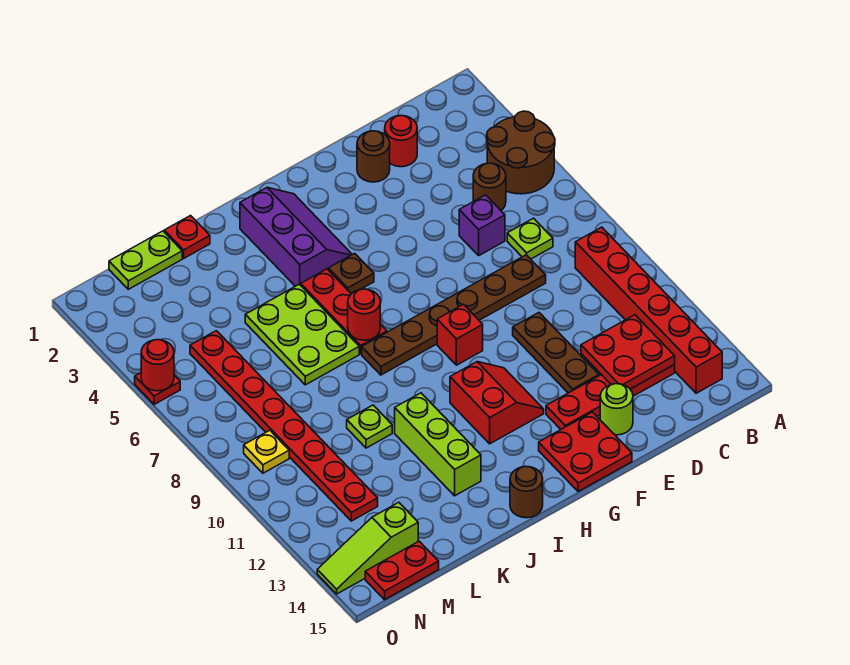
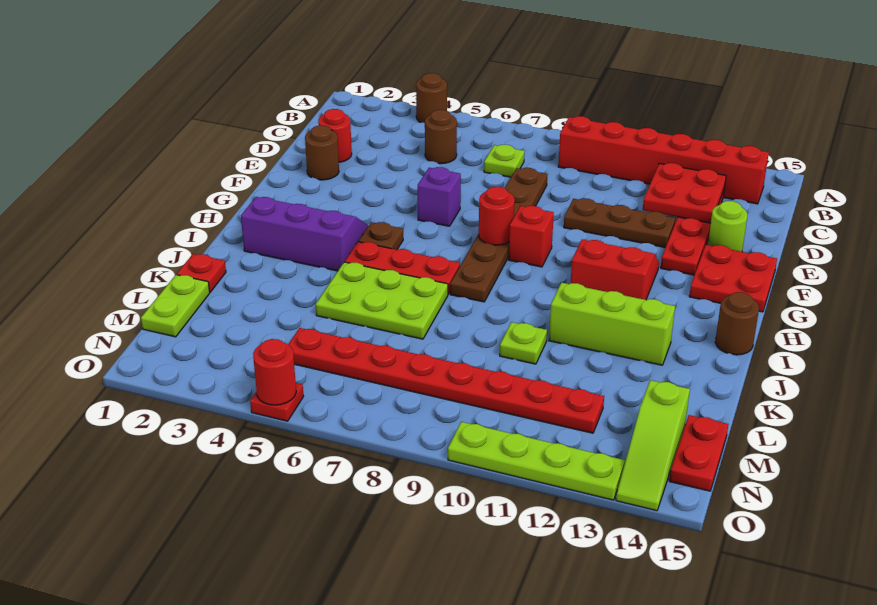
brown round brick A4:B5 level 1 -> brown round brick A4 level 1
purple brick D6 level 1 -> purple brick F6 level 1
red round brick I7 level 2 -> red round brick G8 level 2
yellow plate N9 level 1 -> none
none -> lime plate O10:O13 level 1

